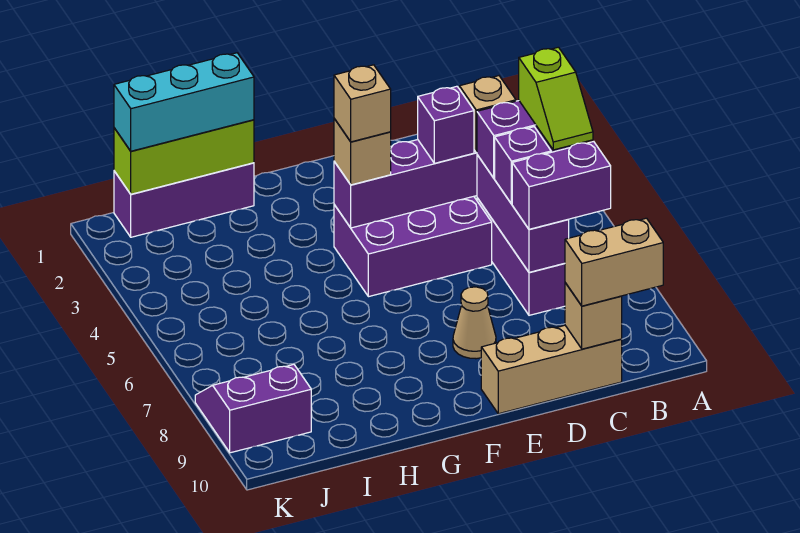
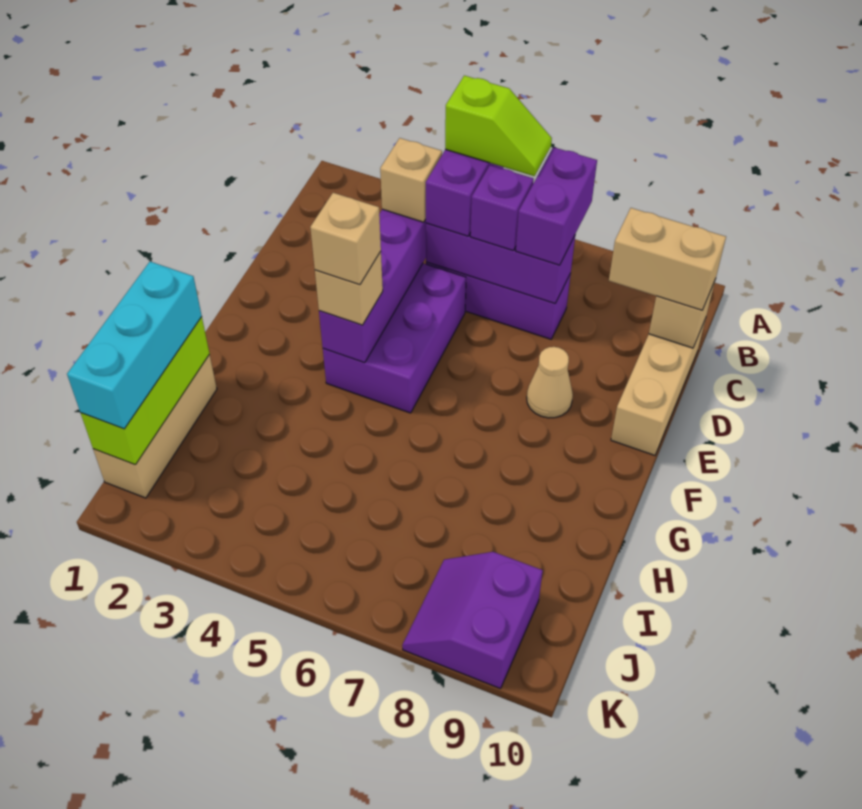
tan brick B10:C10 level 3 -> tan brick C9:C10 level 3
purple brick D4 level 3 -> none
purple brick H1:J1 level 1 -> tan brick H1:J1 level 1

